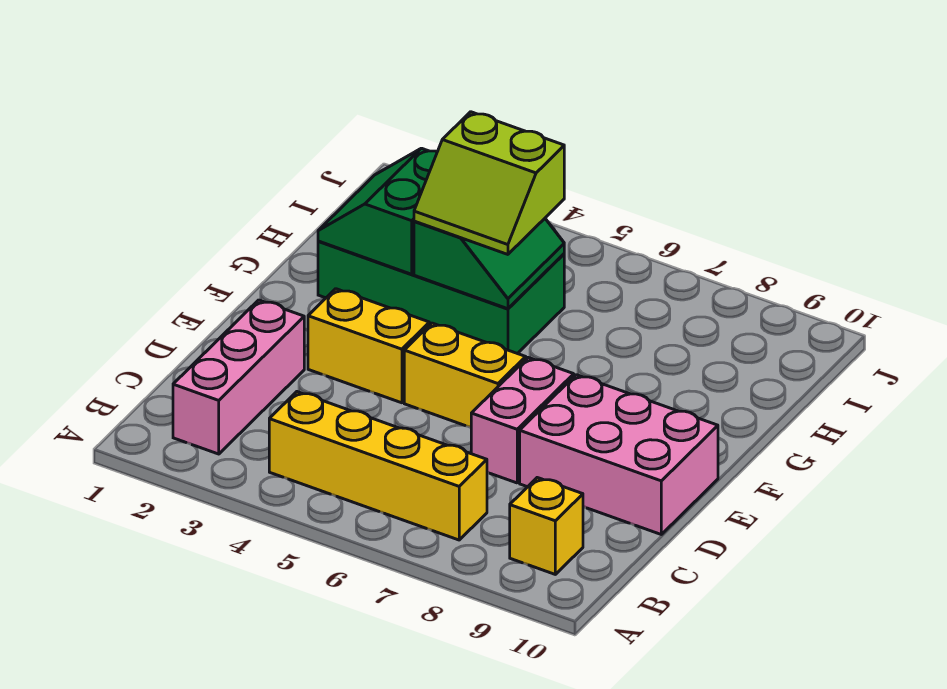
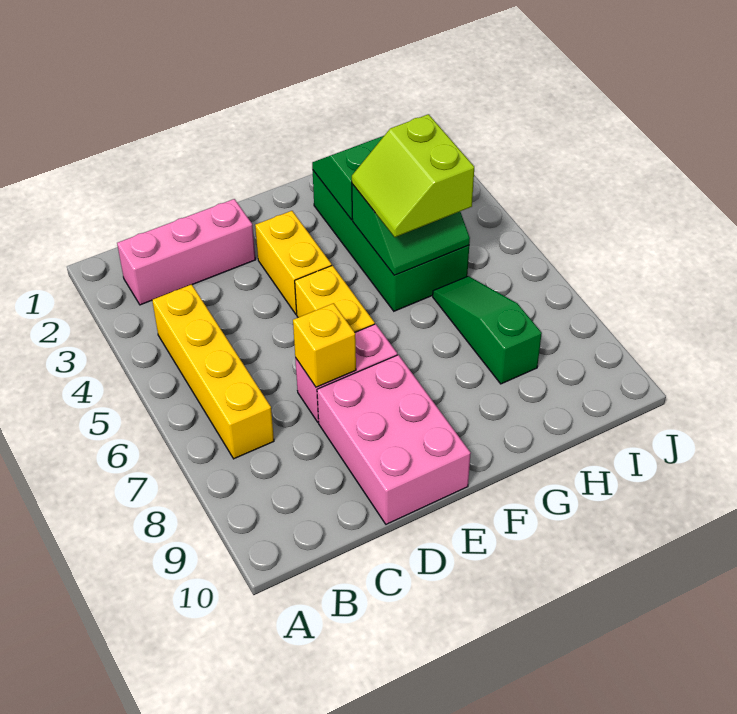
yellow brick B9 level 1 -> yellow brick D7 level 2
none -> green slope H6:H8 level 1 top 8

